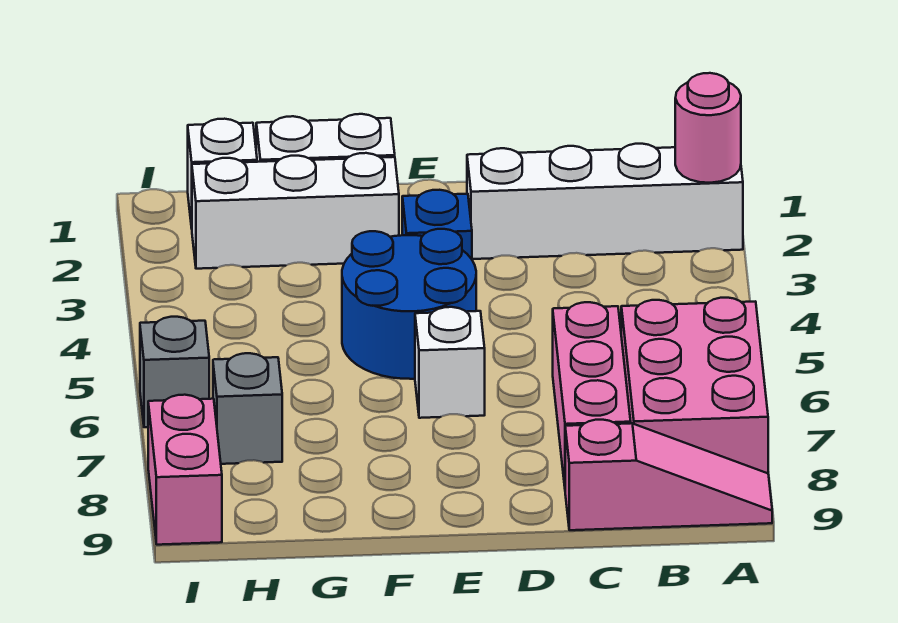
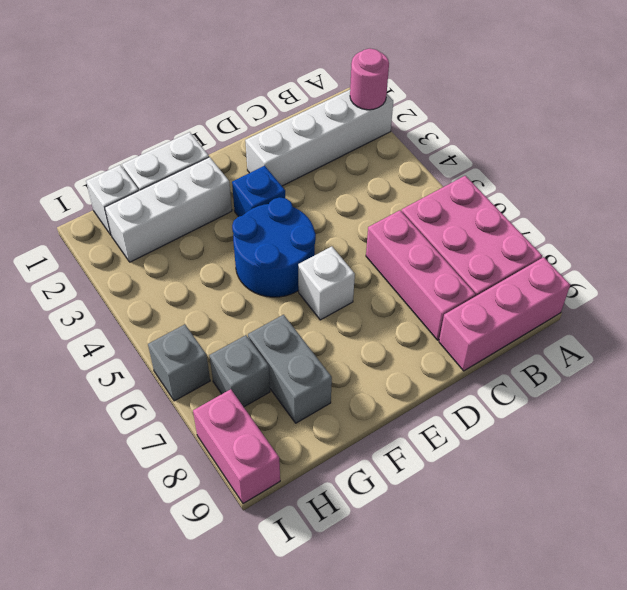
pink slope A9:C9 level 1 top C -> pink brick A9:C9 level 1
none -> grey brick G7:G8 level 1

